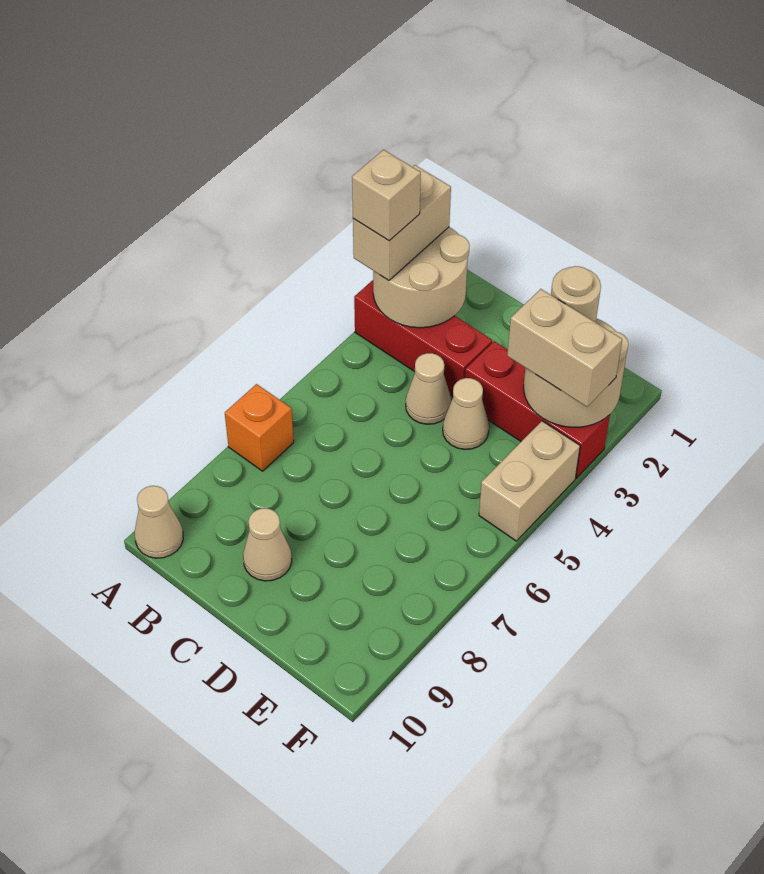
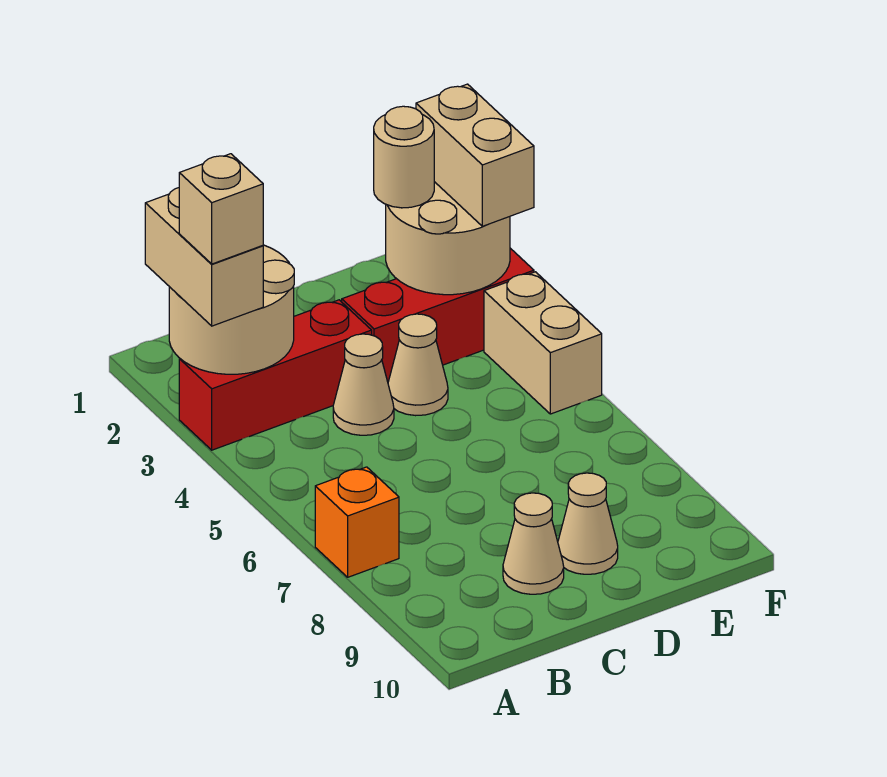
tan cone A10 level 1 -> tan cone D9 level 1
tan brick E3:F3 level 3 -> tan brick F2:F3 level 3

